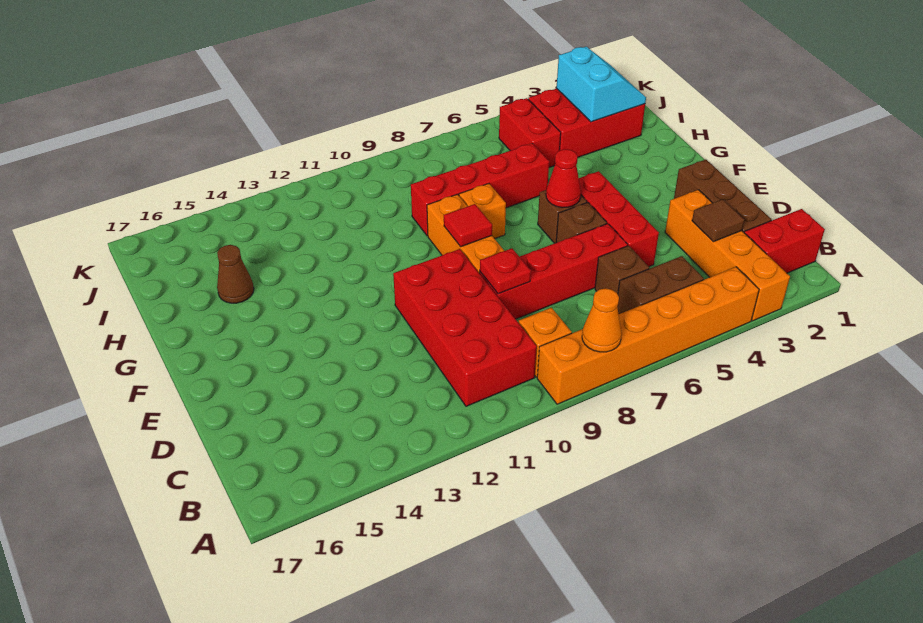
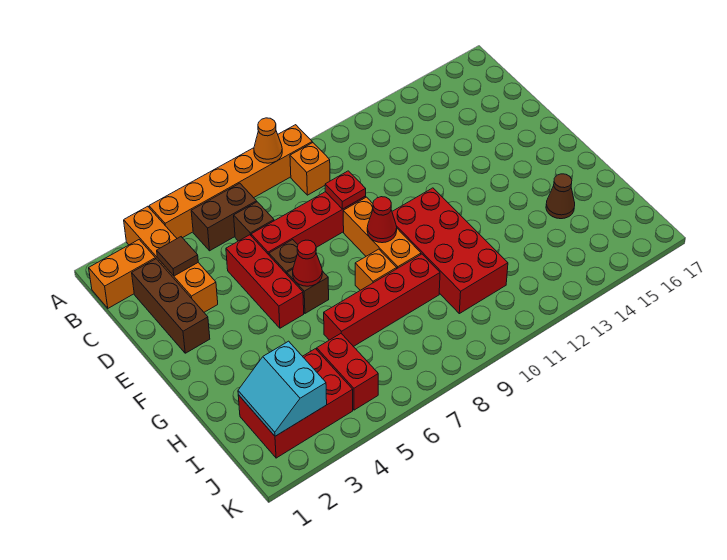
red brick B1:B2 level 1 -> orange brick B1:B2 level 1
red brick B10:E11 level 1 -> red brick F10:I11 level 1
red tile F9 level 2 -> red cone F9 level 2

